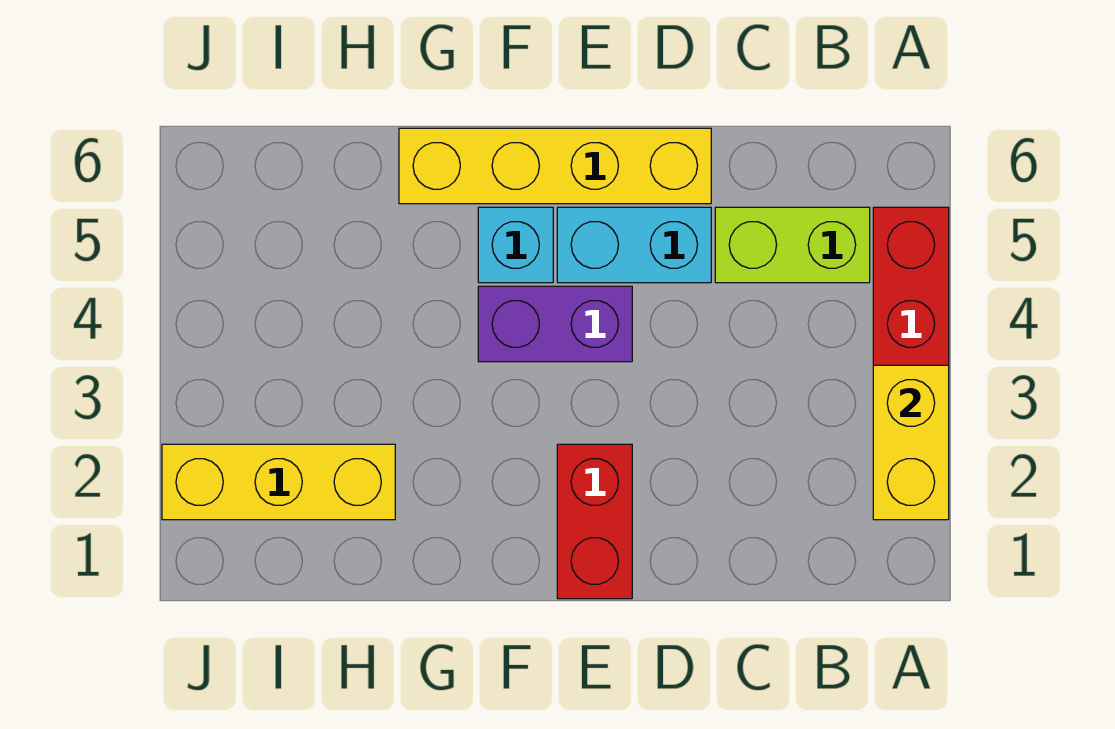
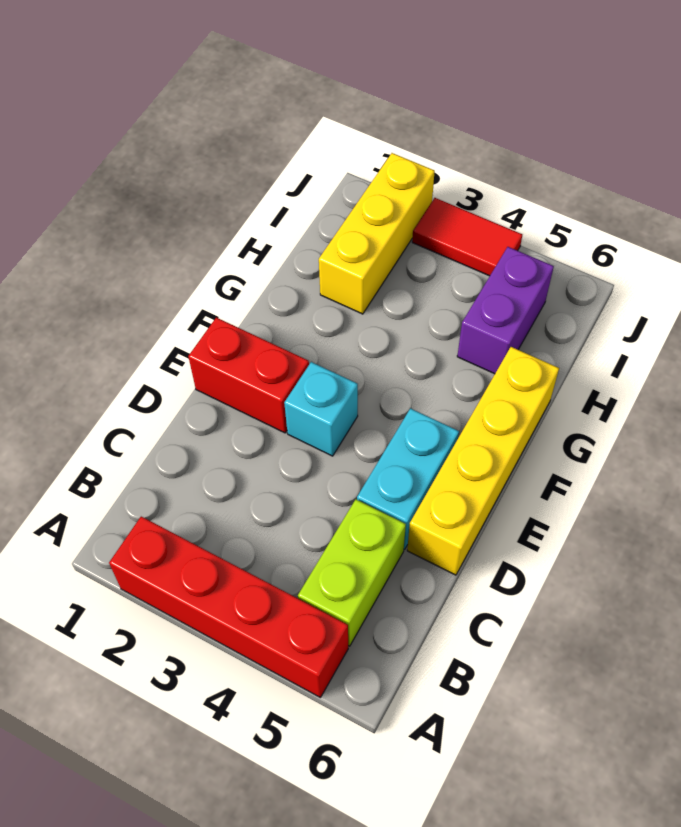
yellow brick A2:A3 level 2 -> none
purple brick E4:F4 level 1 -> purple brick H5:I5 level 1
cyan brick F5 level 1 -> cyan brick E3 level 1
none -> red tile J3:J4 level 1

